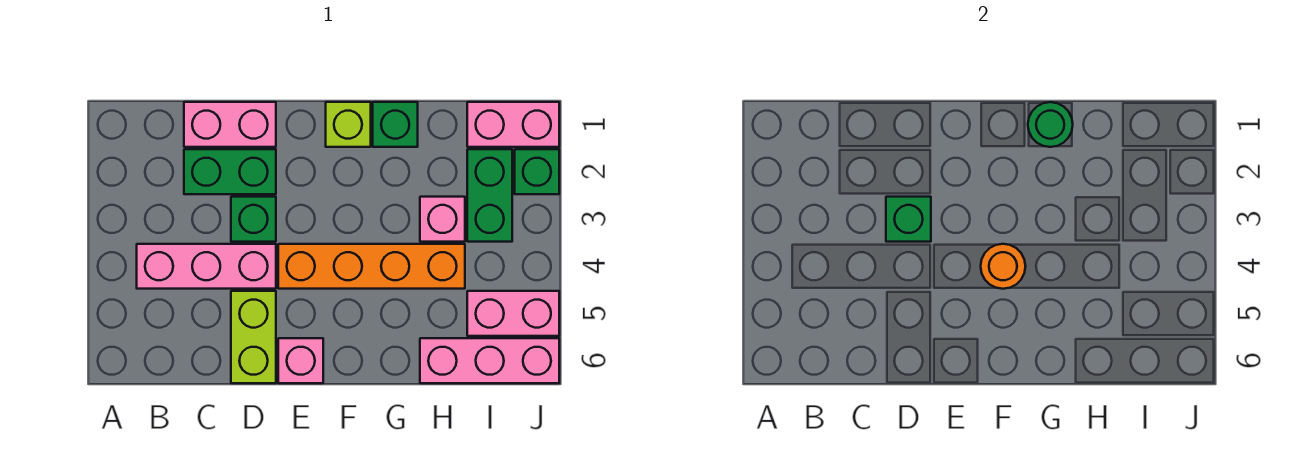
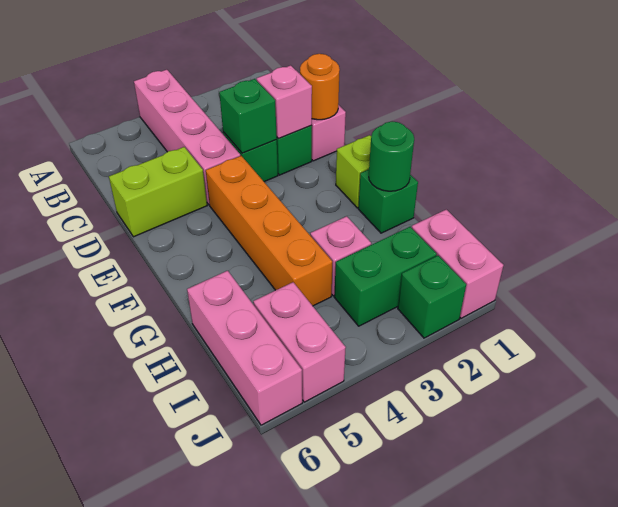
pink brick B4:D4 level 1 -> pink brick A4:D4 level 1
pink brick E6 level 1 -> pink brick D2 level 2
orange round brick F4 level 2 -> orange round brick D1 level 2

